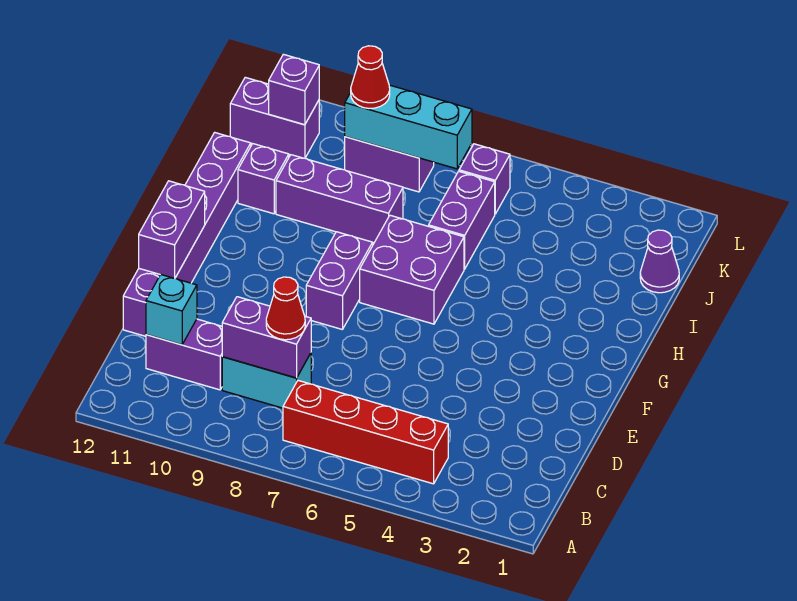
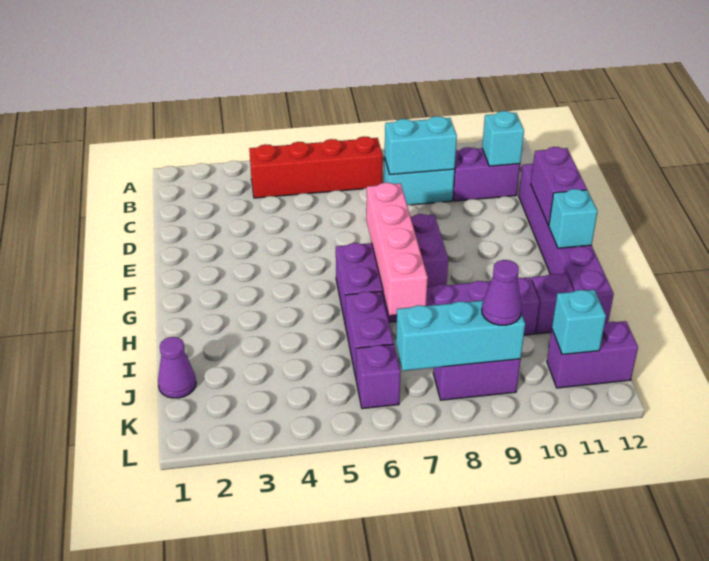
purple brick C8:C9 level 2 -> cyan brick C8:C9 level 2
red cone C8 level 3 -> none
none -> pink brick F7:I7 level 2
none -> cyan brick G12 level 2
red cone K9 level 3 -> purple cone K9 level 3
purple brick K11 level 2 -> cyan brick K11 level 2

